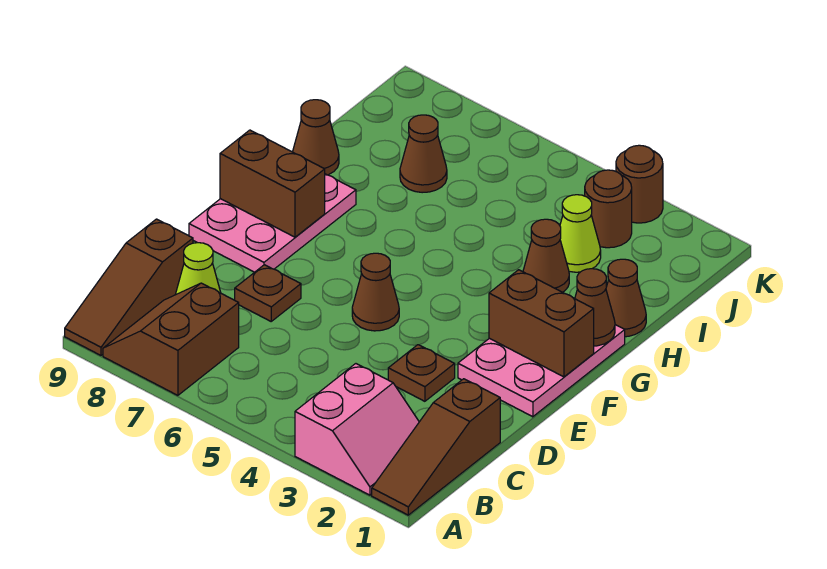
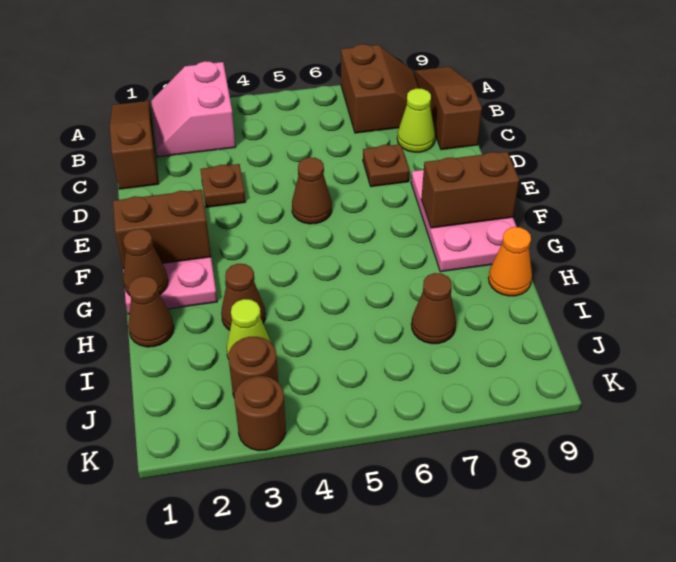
brown cone H9 level 1 -> orange cone H9 level 1

